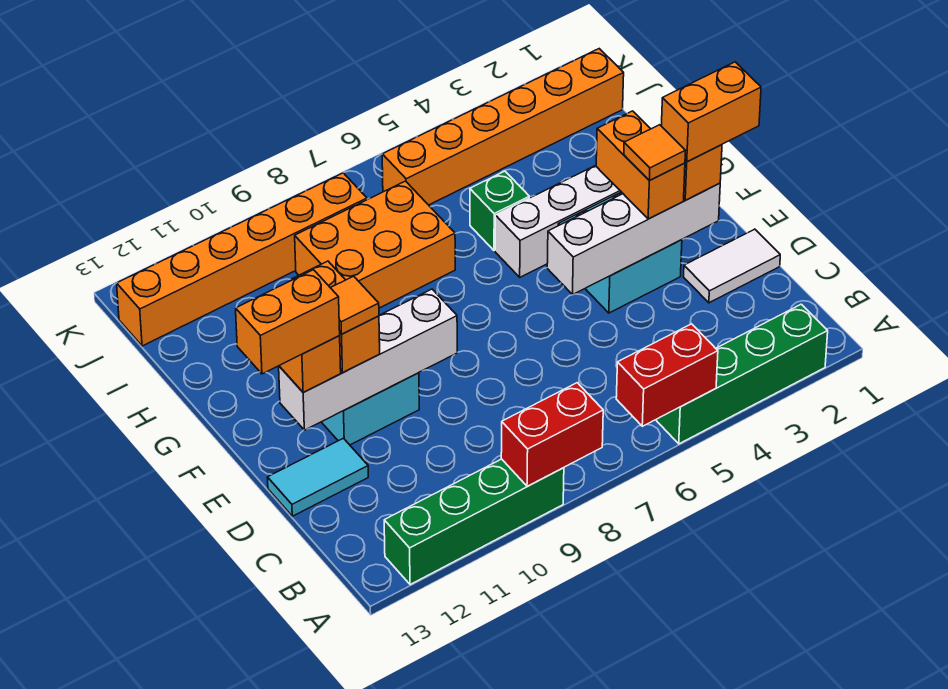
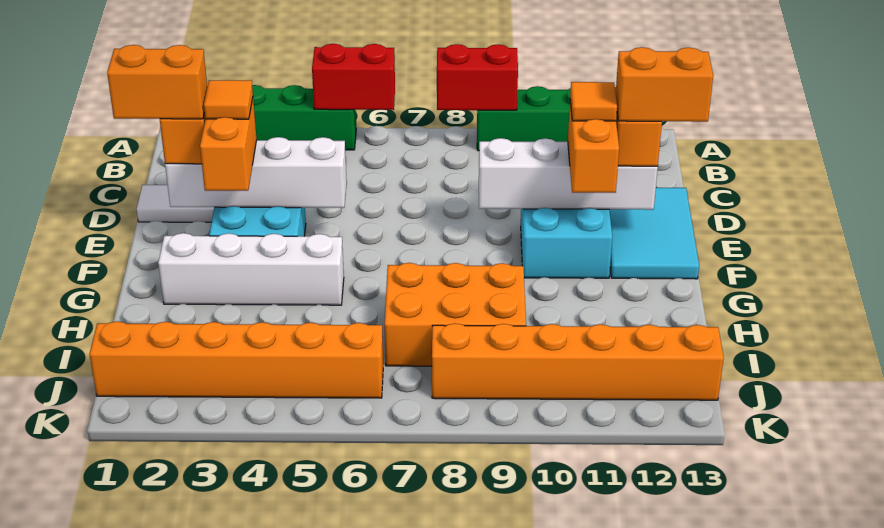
cyan tile D12:D13 level 1 -> cyan tile D12:F13 level 1
green brick H5 level 1 -> none

